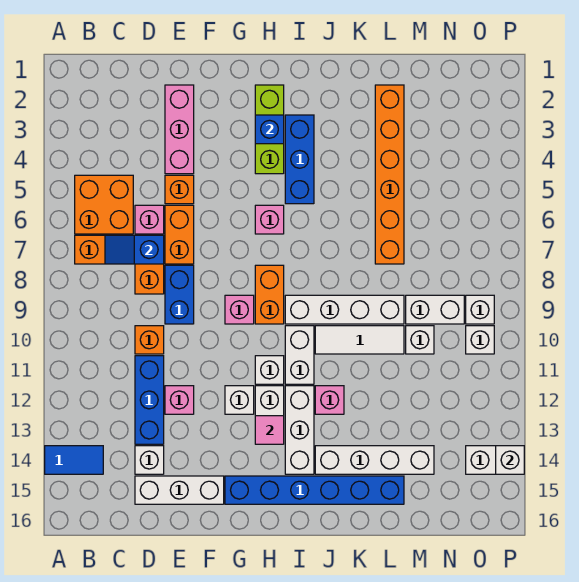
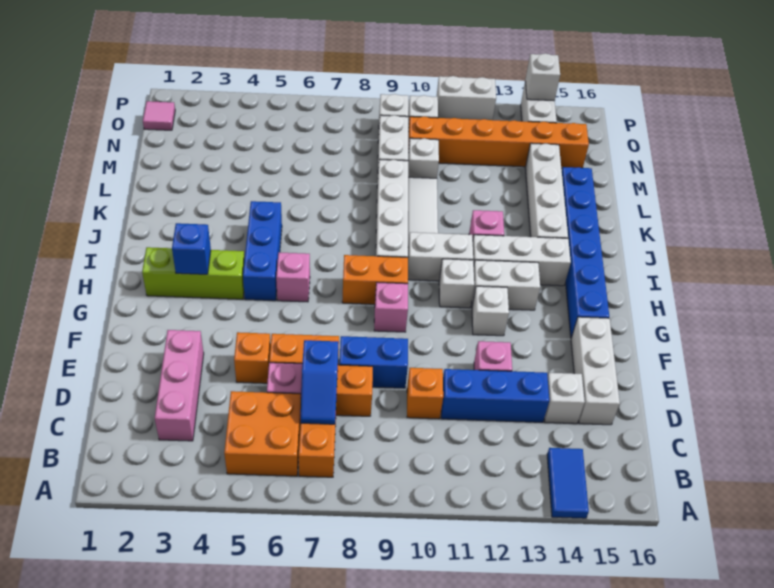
pink brick E2:E4 level 1 -> pink brick C3:E3 level 1
pink tile H13 level 2 -> pink tile O1 level 1
blue brick I3:I5 level 1 -> blue brick H5:J5 level 1
orange brick L2:L7 level 1 -> orange brick N10:N15 level 1
none -> white brick P11:P12 level 1

